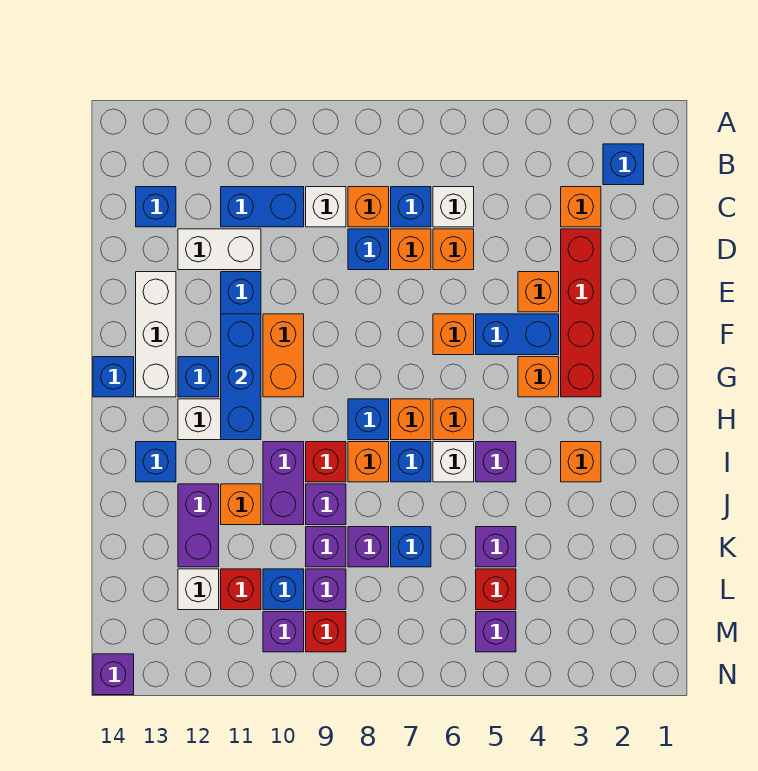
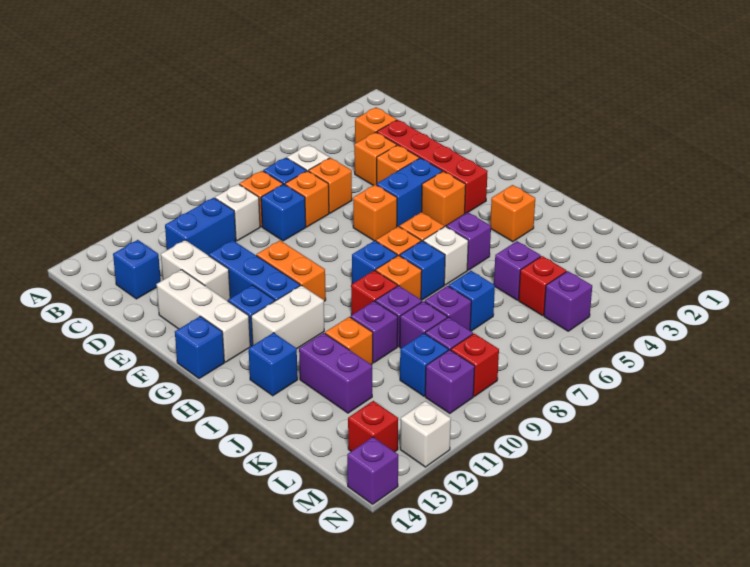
blue brick B2 level 1 -> none
none -> orange brick D4 level 1
white brick D11:D12 level 1 -> white brick D12:E12 level 1
blue brick F11:H11 level 2 -> none
purple brick I10:J10 level 1 -> purple brick J10 level 1
red brick L11 level 1 -> red brick M13 level 1
white brick L12 level 1 -> white brick N12 level 1

